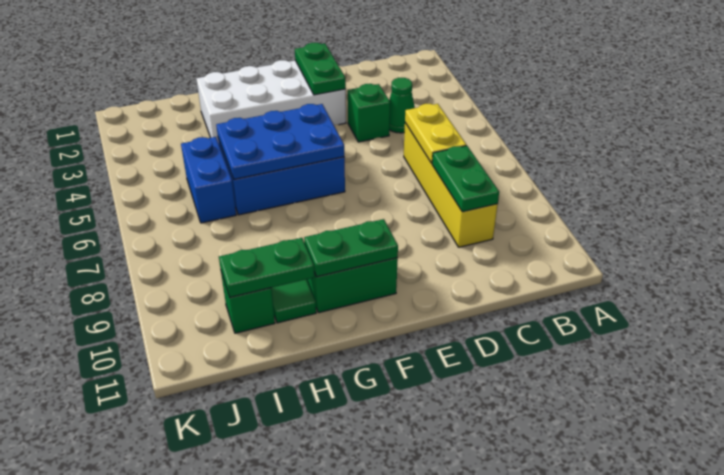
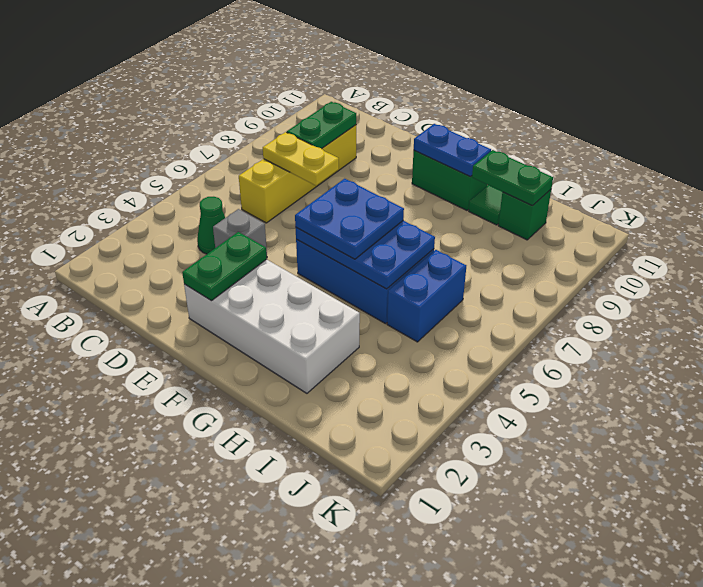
yellow plate C6:C7 level 2 -> yellow plate C7:D7 level 2
green brick D4 level 1 -> grey brick D4 level 1
none -> blue plate F5:G6 level 3
green plate F10:G10 level 2 -> blue plate F10:G10 level 2

